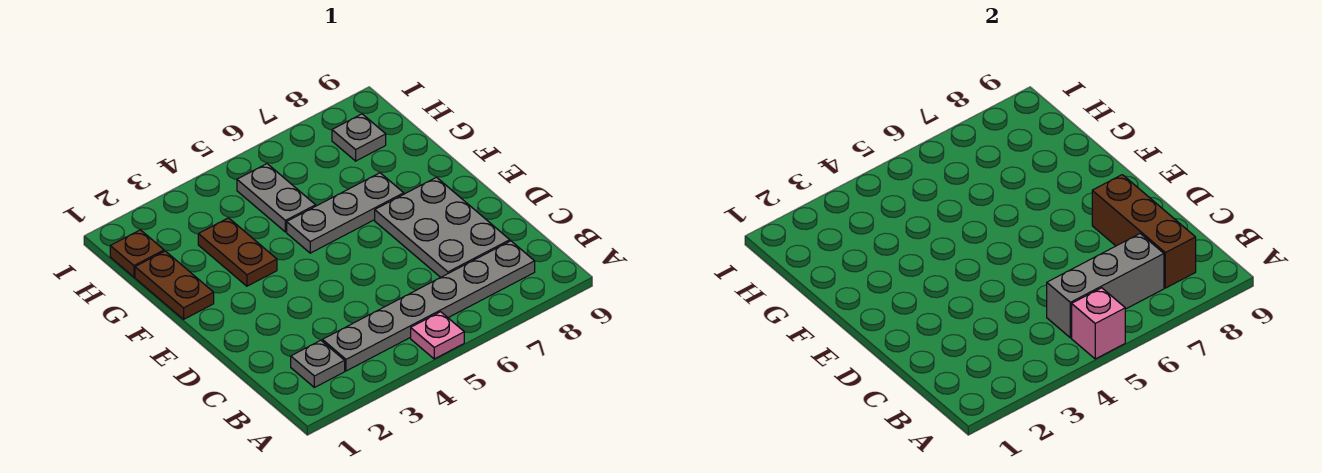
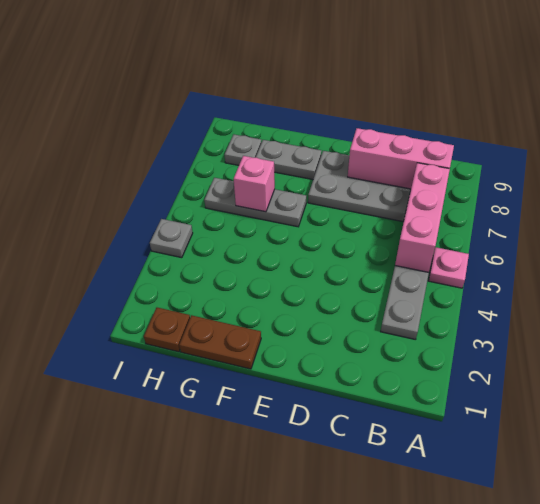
pink brick A5 level 2 -> pink brick G6 level 2
grey plate B2 level 1 -> grey plate I4 level 1
grey brick B5:B7 level 2 -> pink brick B5:B7 level 2
brown brick B8:D8 level 2 -> pink brick B8:D8 level 2
brown plate F3:G3 level 1 -> none
grey plate F5:F7 level 1 -> grey plate F6:H6 level 1
grey plate G5:H5 level 1 -> grey plate F8:G8 level 1

